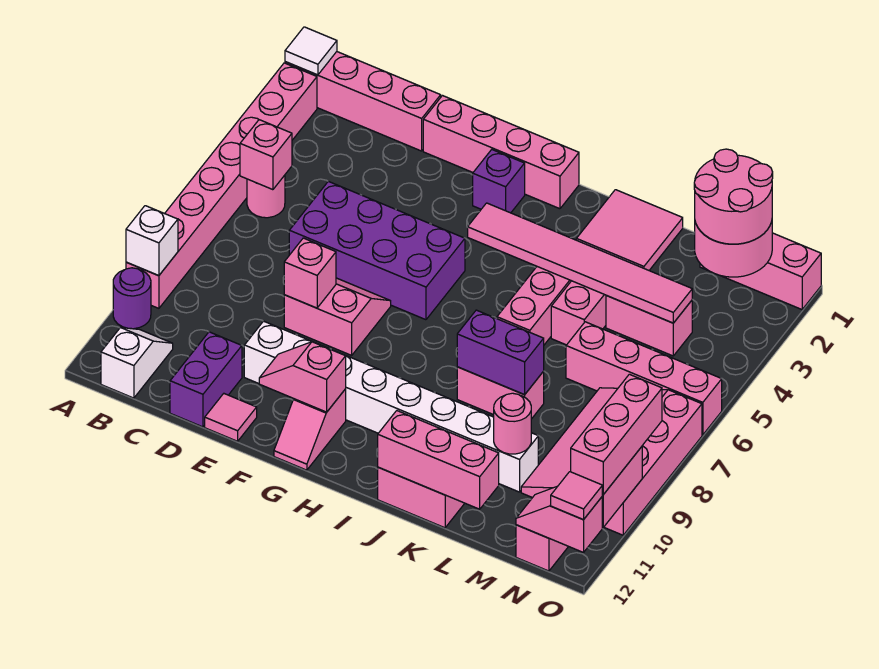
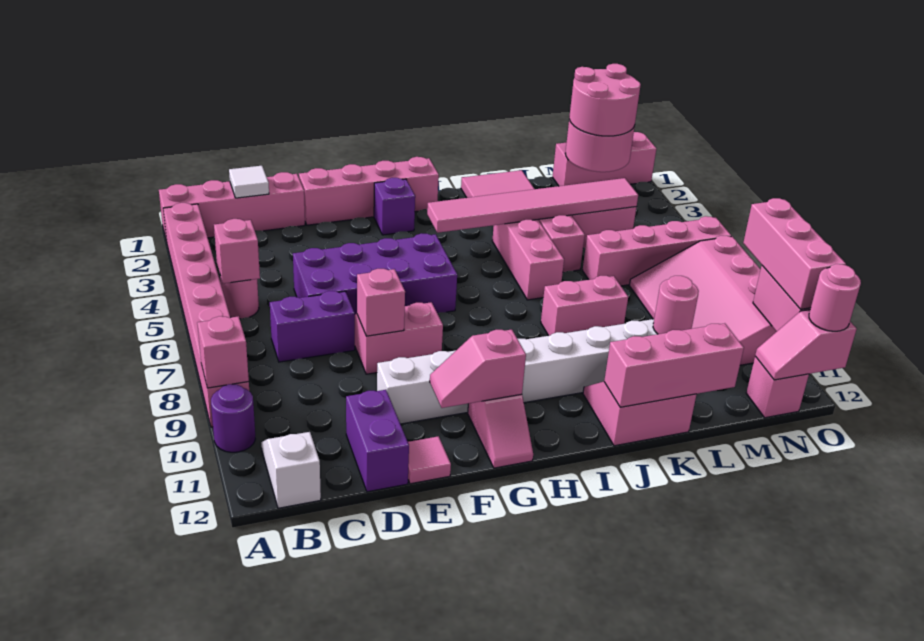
white tile A1 level 2 -> white tile C1 level 2
white brick A9 level 2 -> pink brick A9 level 2
purple brick J8:K8 level 2 -> purple brick C7:D7 level 1
pink tile O12 level 3 -> pink round brick O12 level 3

